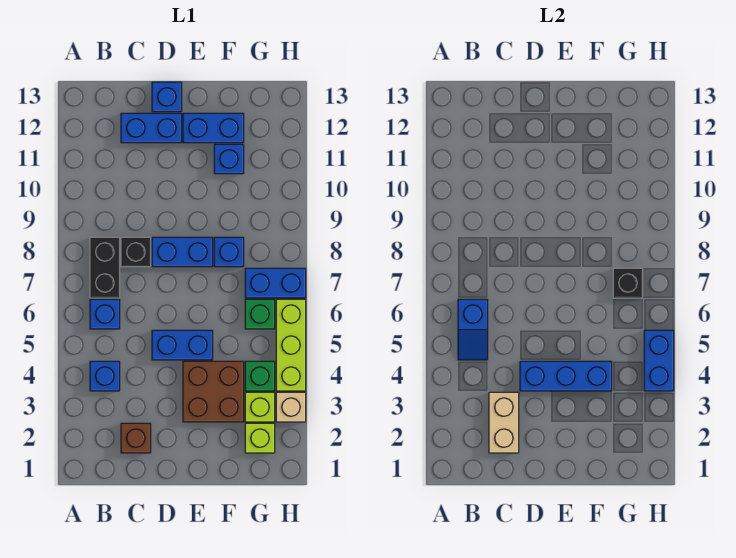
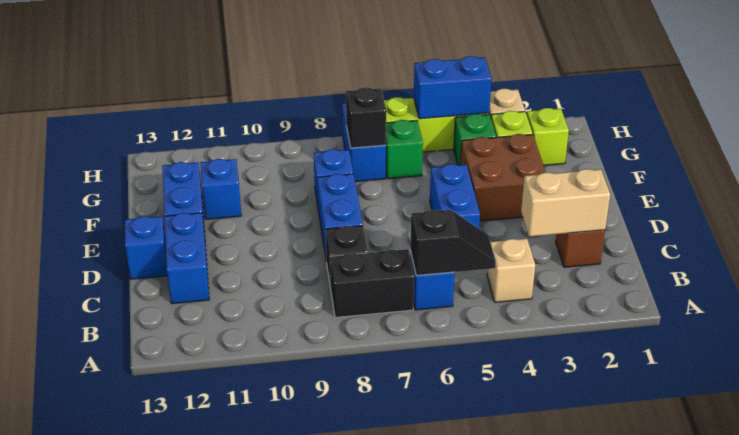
blue brick B4 level 1 -> tan brick B4 level 1
blue slope B5:B6 level 2 top 6 -> black slope B5:B6 level 2 top 6
blue brick D4:F4 level 2 -> none

